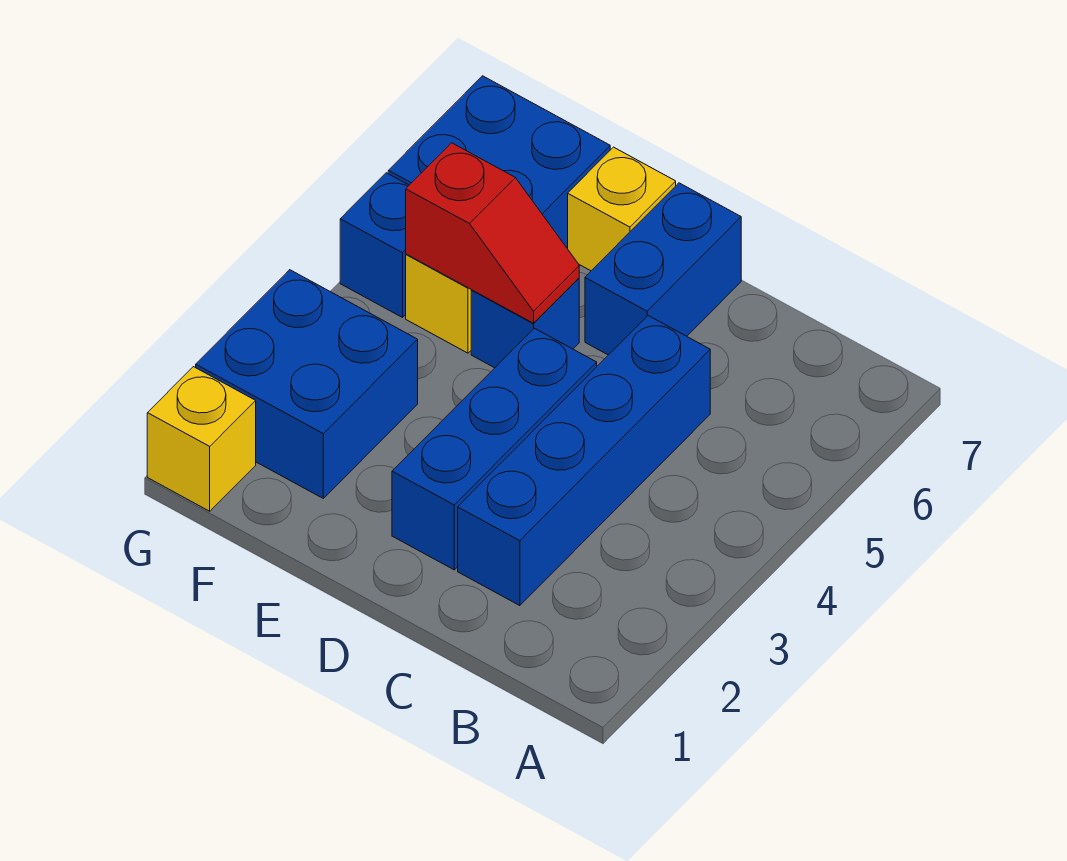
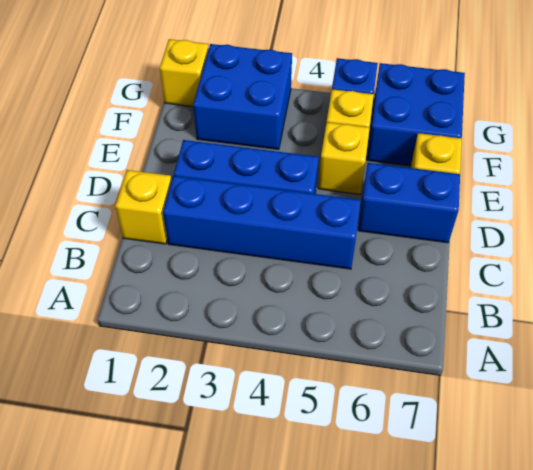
none -> yellow brick C1 level 1
blue brick E5 level 1 -> yellow brick E5 level 1
red slope E5:F5 level 2 top F -> none

